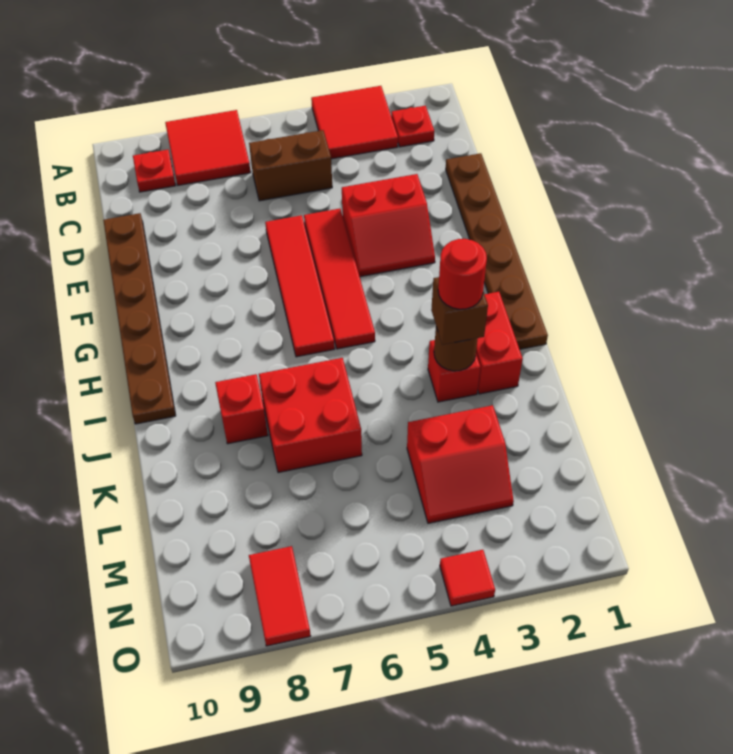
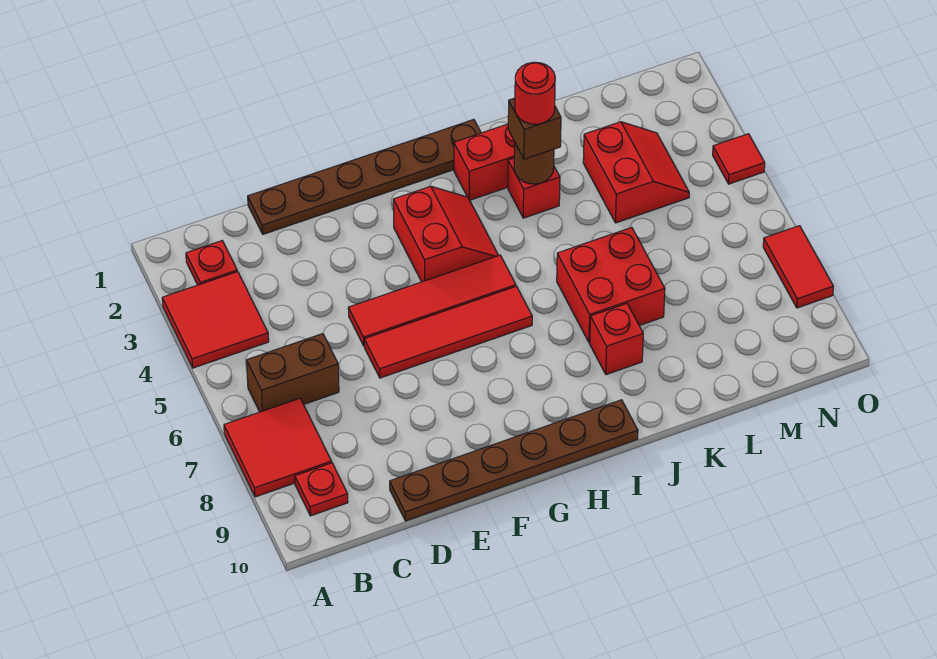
brown brick C5:C6 level 1 -> brown brick B6:C6 level 1
red slope E3:F4 level 1 top E -> red slope G3:H4 level 1 top G
red tile N8:O8 level 1 -> red tile O7:O8 level 1

